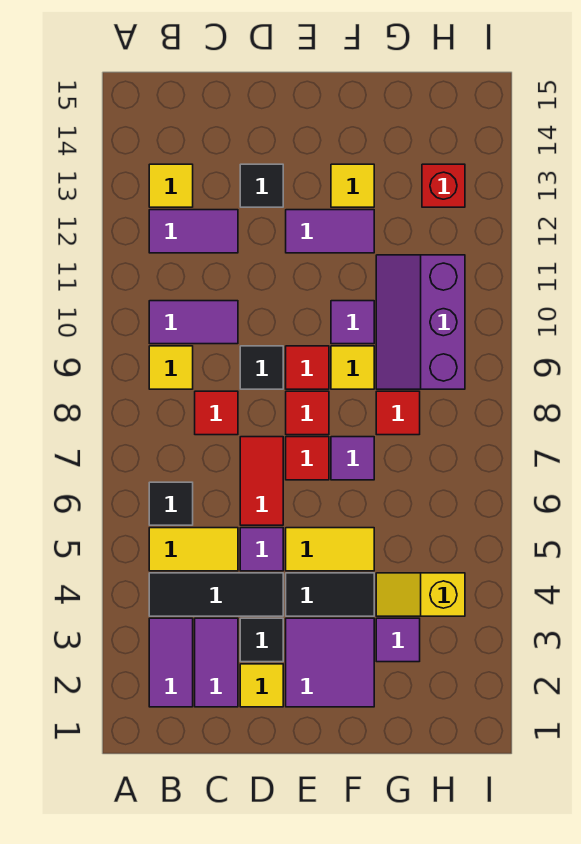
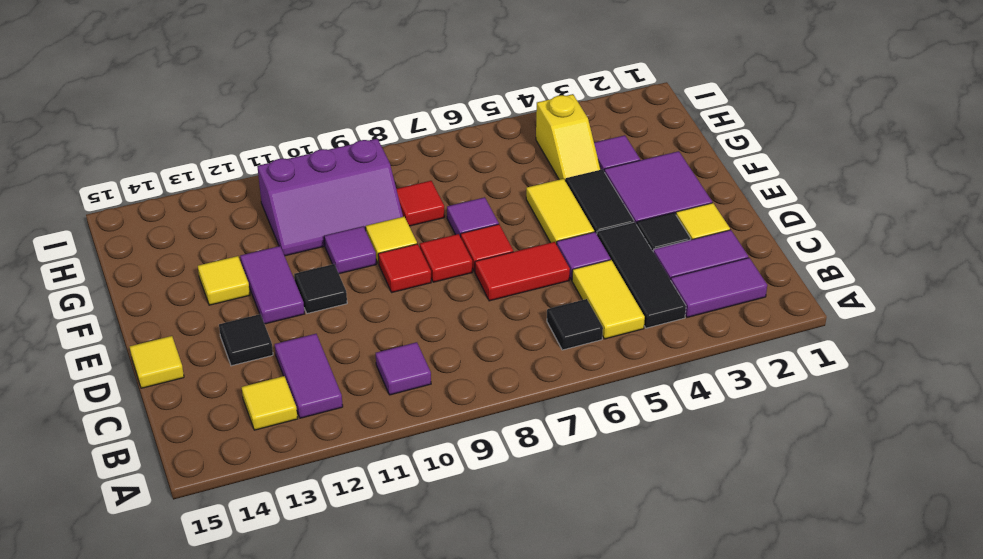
yellow tile B9 level 1 -> yellow tile D15 level 1
purple tile B10:C10 level 1 -> purple tile B10 level 1
red tile C8 level 1 -> none
black tile D9 level 1 -> black tile E11 level 1
red brick H13 level 1 -> none

